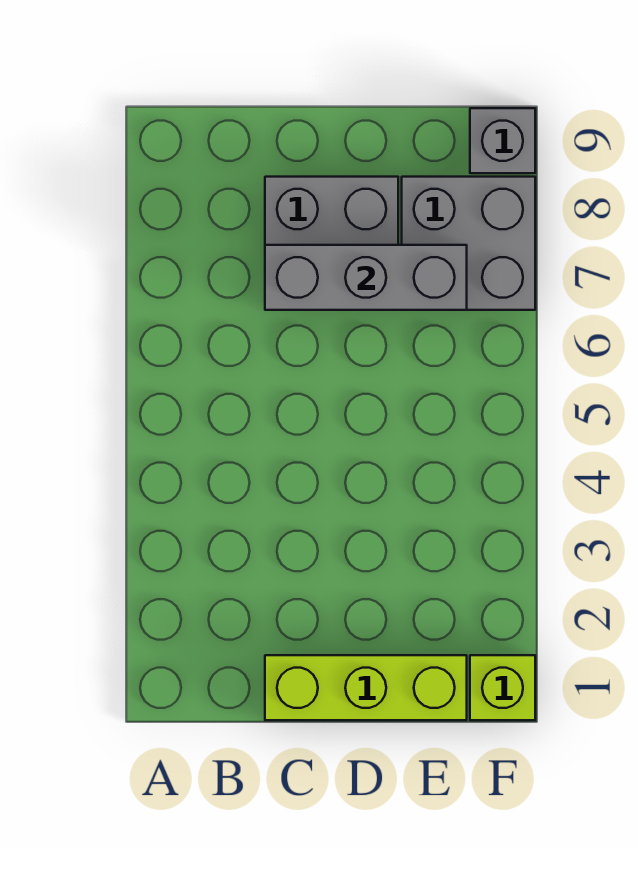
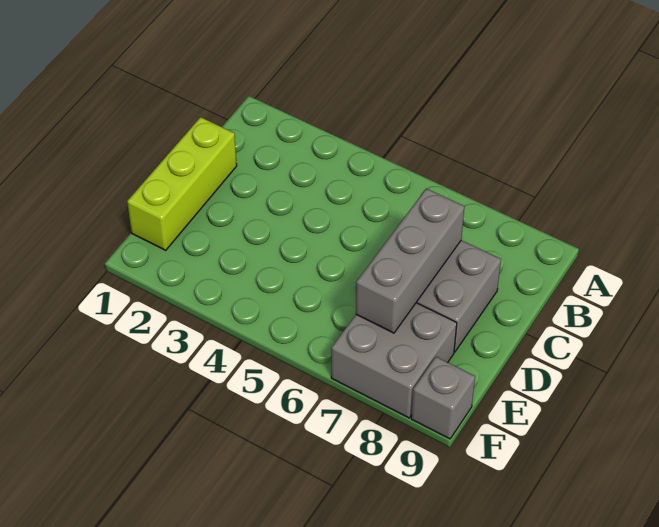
lime brick F1 level 1 -> none

